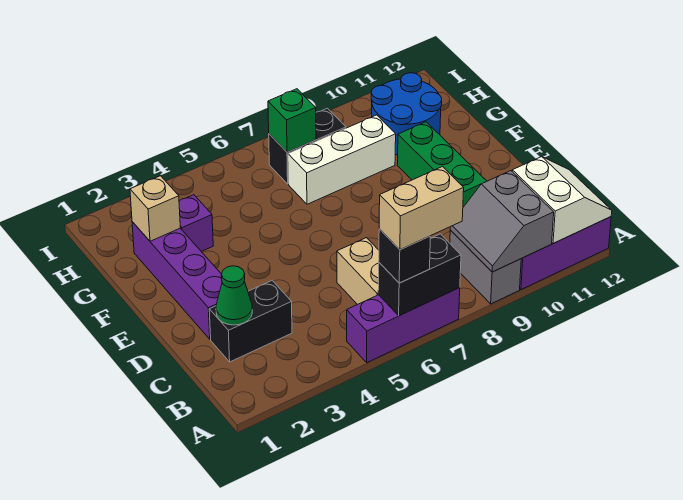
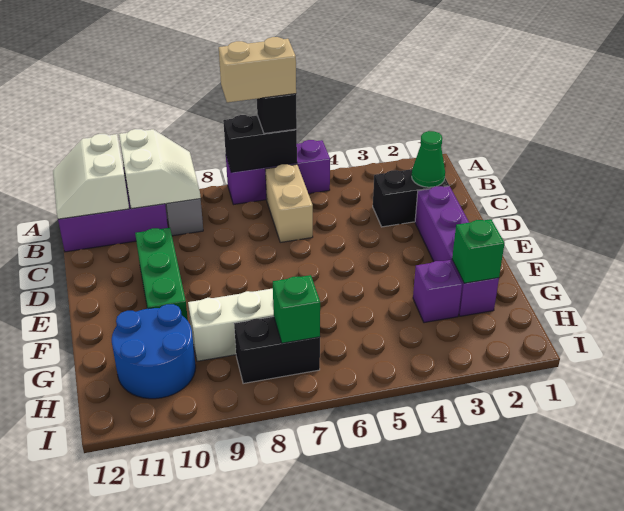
grey slope A9:B10 level 2 top 10 -> white slope A9:B10 level 2 top 10
tan brick G2 level 2 -> green brick G2 level 2

